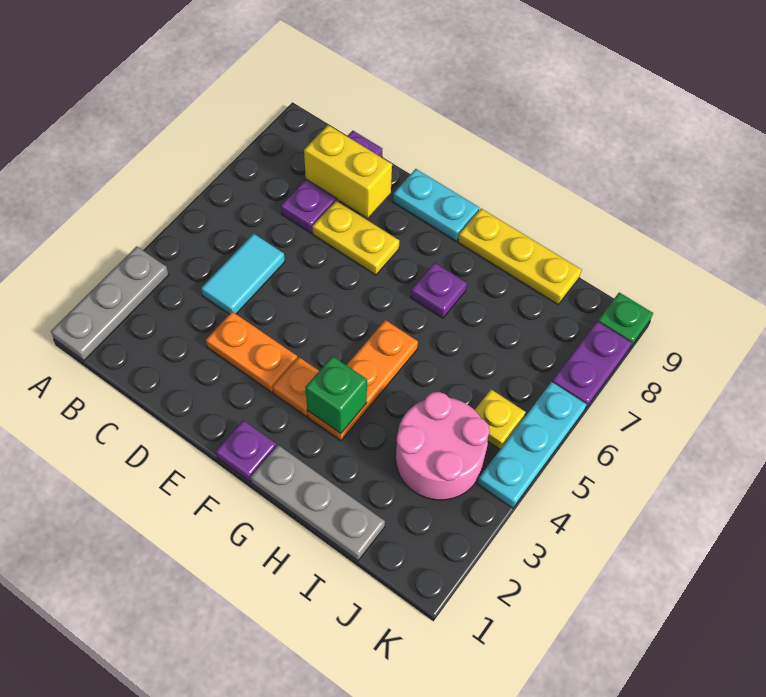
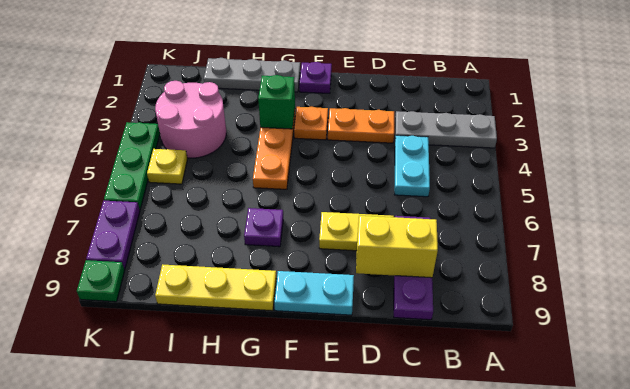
grey plate A1:A3 level 1 -> grey plate A3:C3 level 1
cyan tile C4:C5 level 1 -> cyan plate C4:C5 level 1
cyan plate K4:K6 level 1 -> green plate K4:K6 level 1

